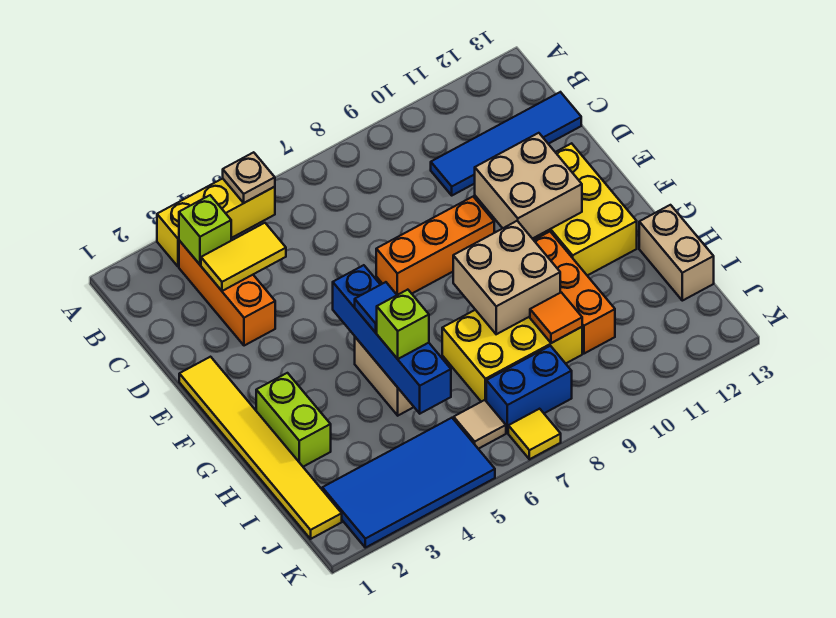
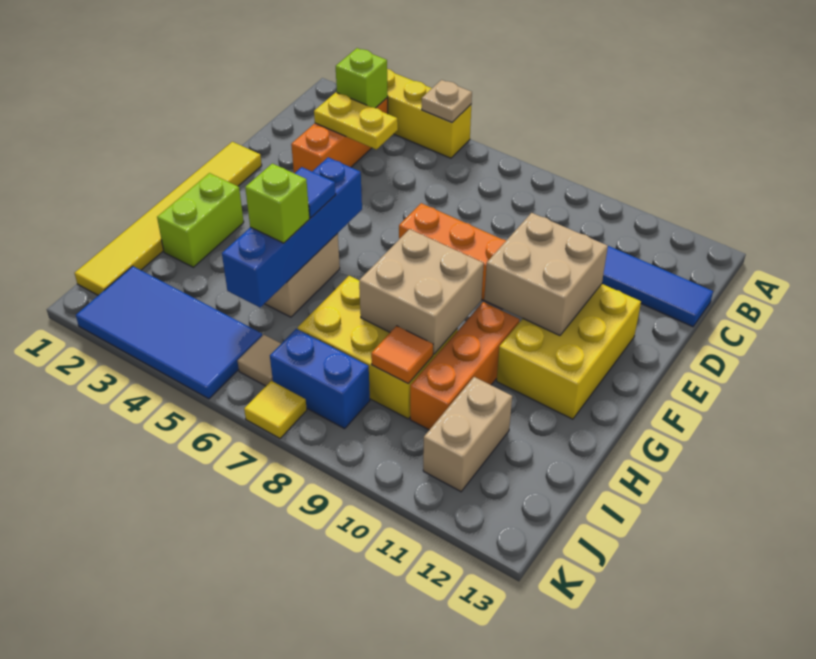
yellow tile C3:C4 level 2 -> yellow plate C3:C4 level 2
tan brick H13:I13 level 1 -> tan brick I11:J11 level 1

